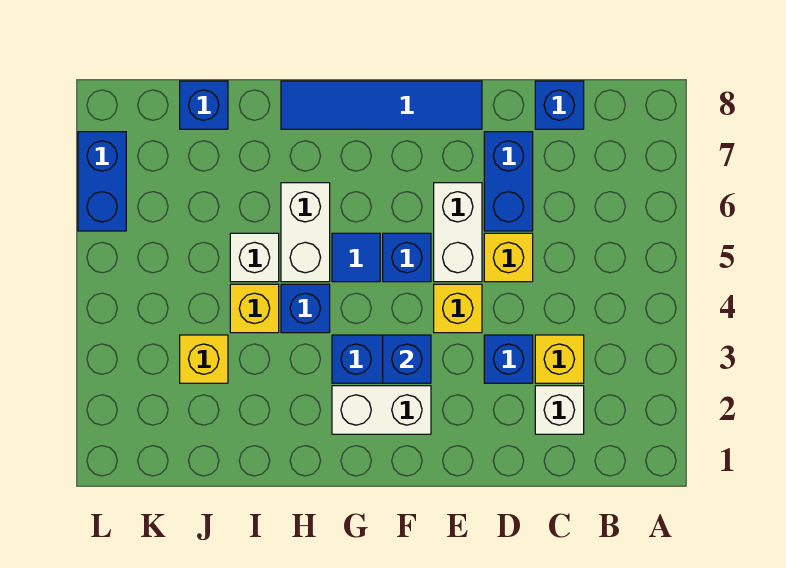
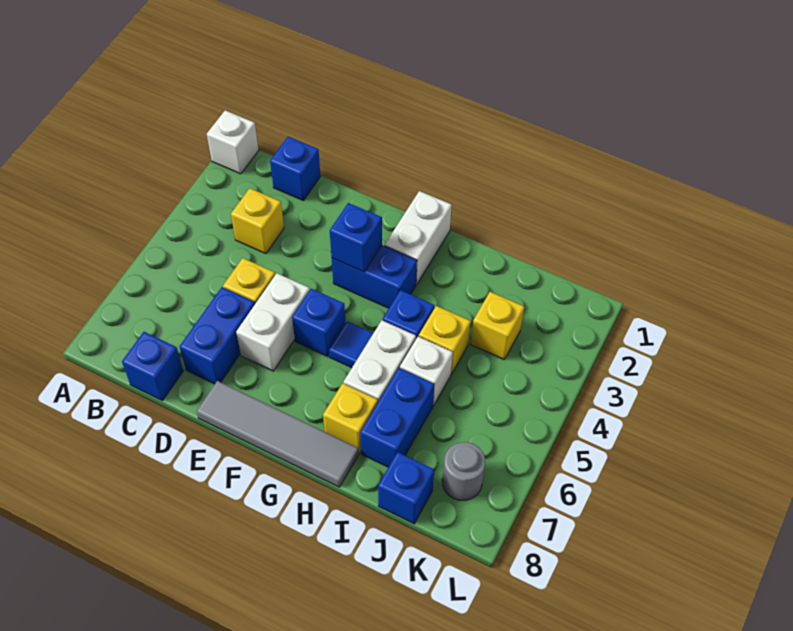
white brick C2 level 1 -> white brick A1 level 1
blue brick D3 level 1 -> blue brick C1 level 1
yellow brick E4 level 1 -> yellow brick H7 level 1
blue tile E8:H8 level 1 -> grey tile E8:H8 level 1
white brick F2:G2 level 1 -> white brick G1:G2 level 1
none -> grey round brick K7 level 1
blue brick L6:L7 level 1 -> blue brick I6:I7 level 1

